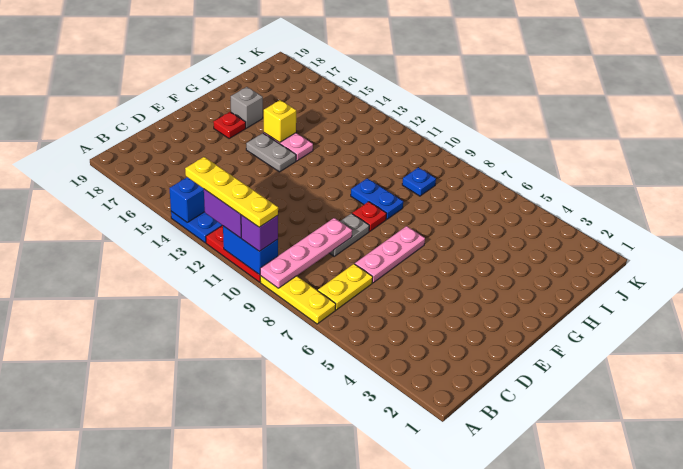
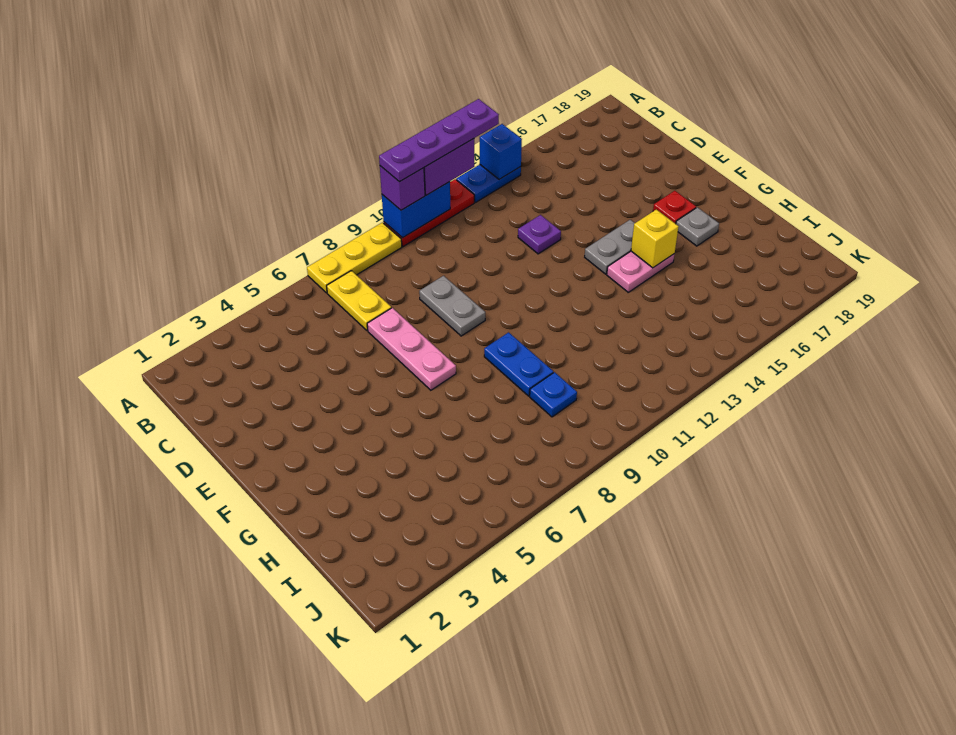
pink plate A9:D9 level 2 -> none
yellow plate A10:A13 level 4 -> purple plate A10:A13 level 4
none -> purple plate D13 level 1
red plate F9 level 1 -> none
blue plate G9:G10 level 1 -> blue plate G9:H9 level 1
grey brick G17 level 1 -> grey plate G17 level 1

